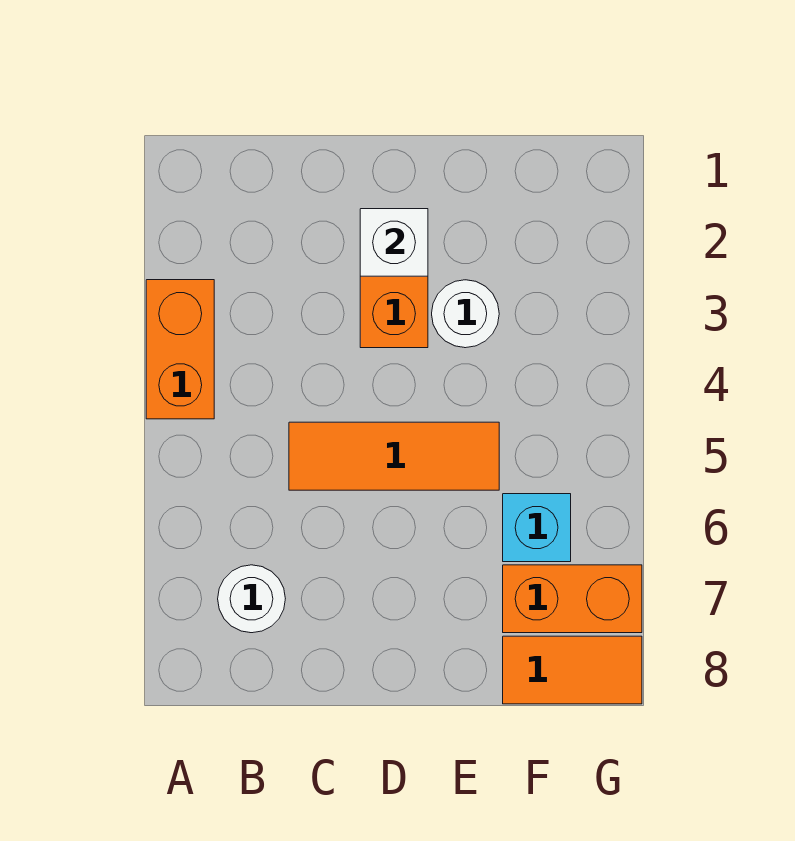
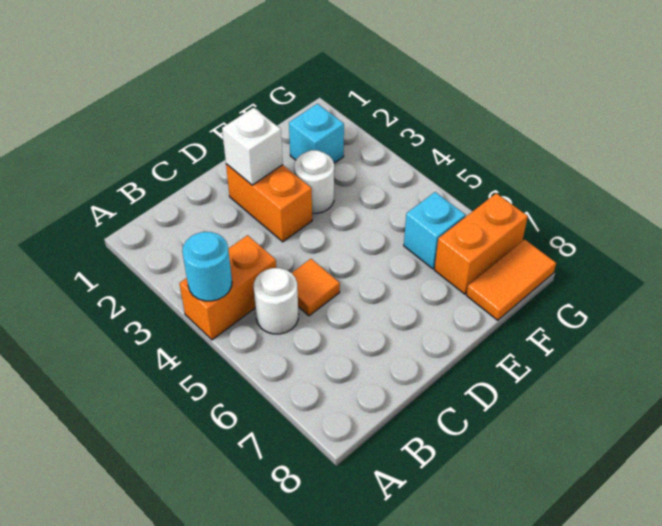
orange brick A3:A4 level 1 -> orange brick A4:B4 level 1
none -> cyan round brick A4 level 2
white round brick B7 level 1 -> white round brick B5 level 1
orange tile C5:E5 level 1 -> orange tile C5 level 1
none -> cyan brick F2 level 1

